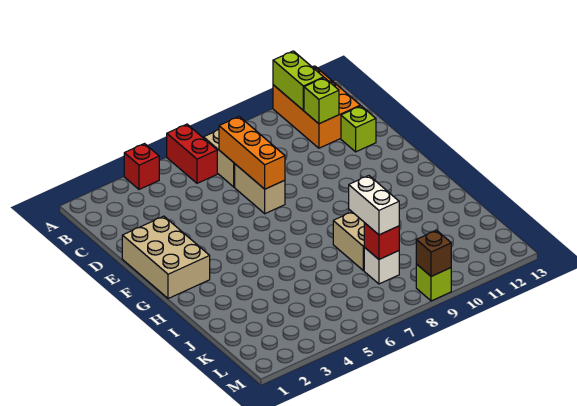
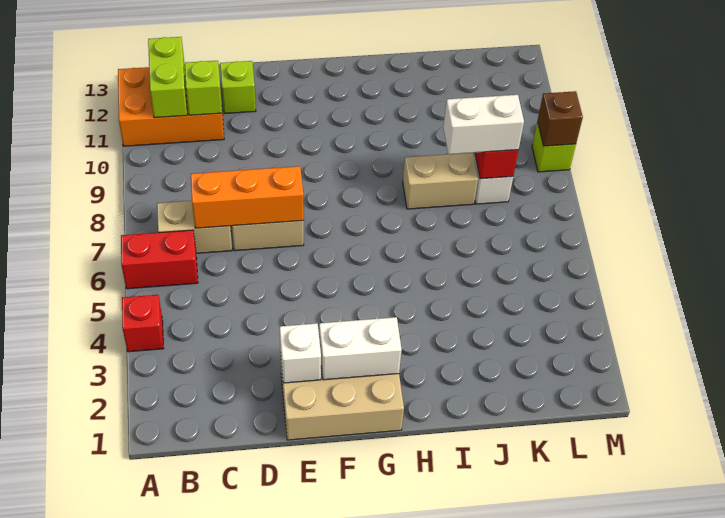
lime brick A11:B11 level 2 -> lime brick B11:B12 level 2
none -> white brick E2 level 2
none -> white brick F2:G2 level 2

